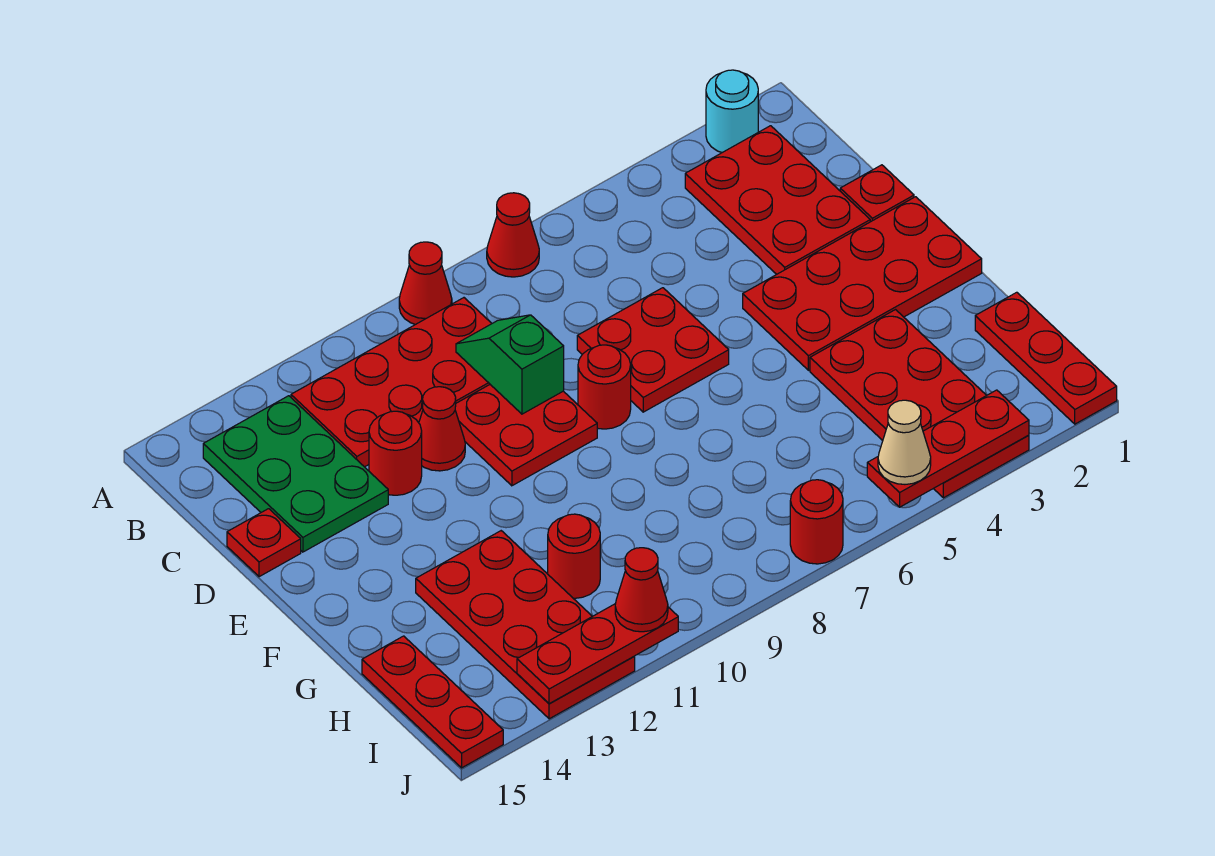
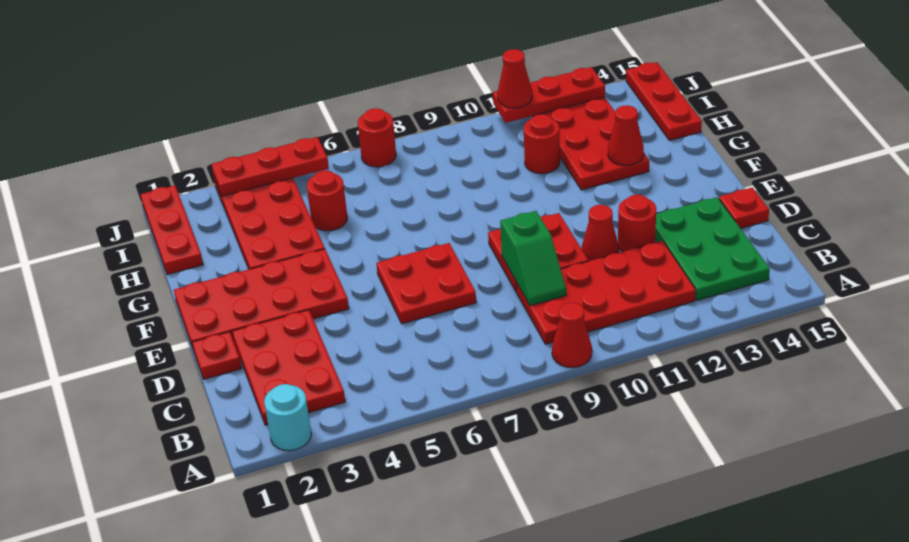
red cone A7 level 1 -> red cone G13 level 2
red round brick E8 level 1 -> red round brick H5 level 1
tan cone J5 level 3 -> none

